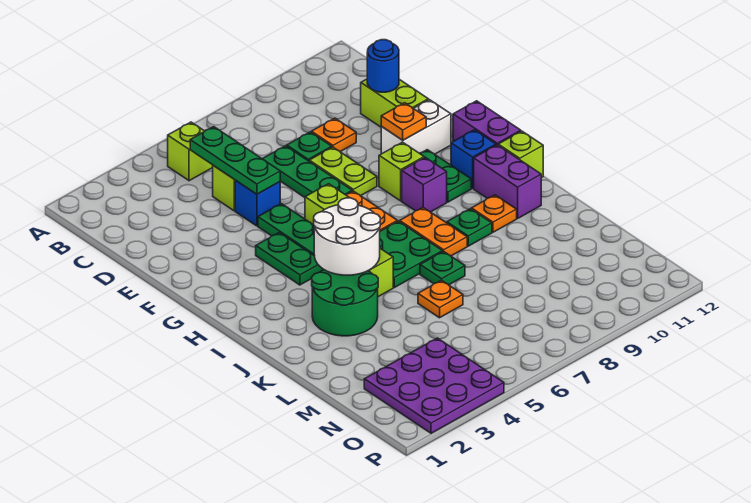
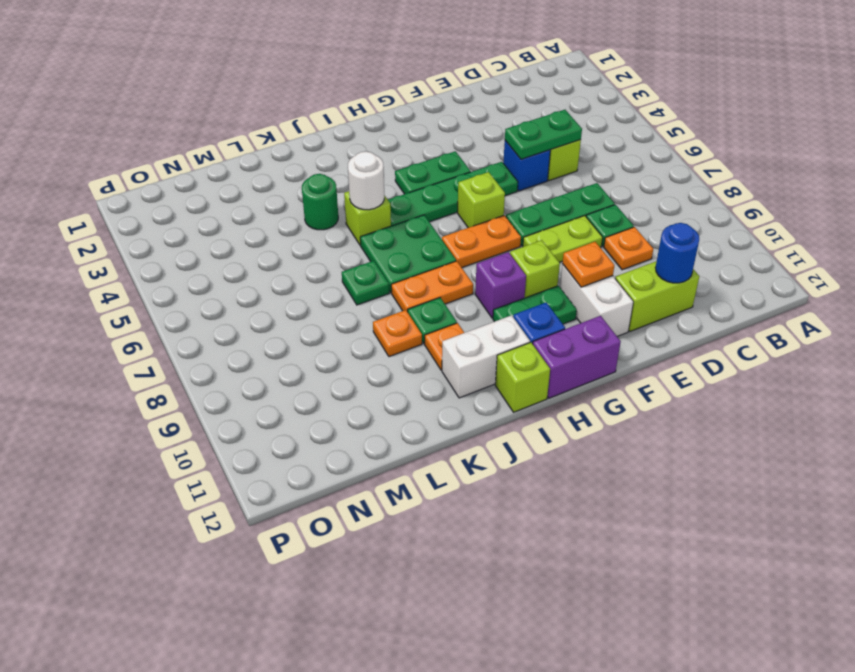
lime brick B5 level 1 -> none
green plate C5:E5 level 2 -> green plate D5:E5 level 2
white round brick I4:J5 level 2 -> white round brick J5 level 2
purple brick I11:J11 level 1 -> white brick I11:J11 level 1
green round brick J3:K4 level 1 -> green round brick K4 level 1
orange plate L6 level 1 -> orange plate K9 level 1
purple plate N2:P4 level 1 -> none

